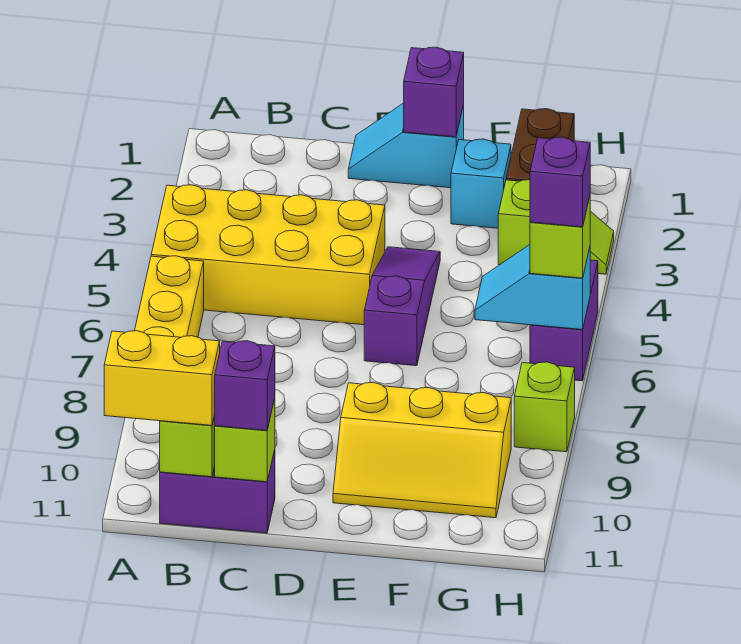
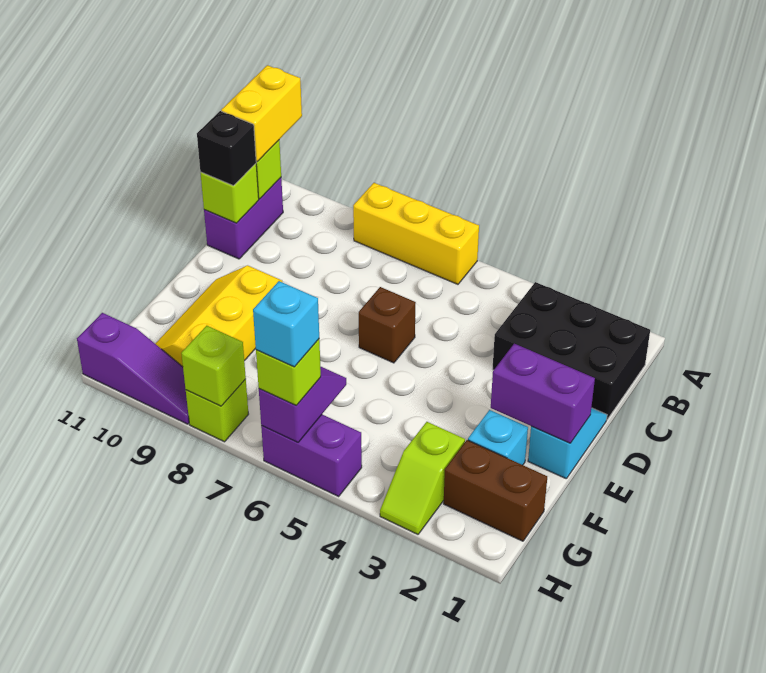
yellow brick A4:D5 level 1 -> none
none -> black brick B1:C3 level 1
purple brick C11 level 3 -> black brick C11 level 3
none -> brown brick D6 level 1
purple brick E1 level 2 -> purple brick E1:E2 level 2
purple slope E4:E6 level 1 top 6 -> purple slope H9:H11 level 1 top 11
cyan slope G6:H6 level 2 top H -> purple slope G6:H6 level 2 top H
purple brick H6 level 4 -> cyan brick H6 level 4
none -> lime brick H8 level 2

